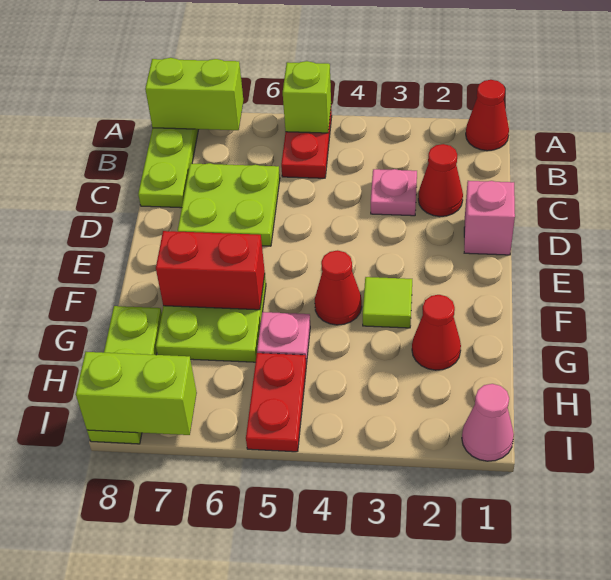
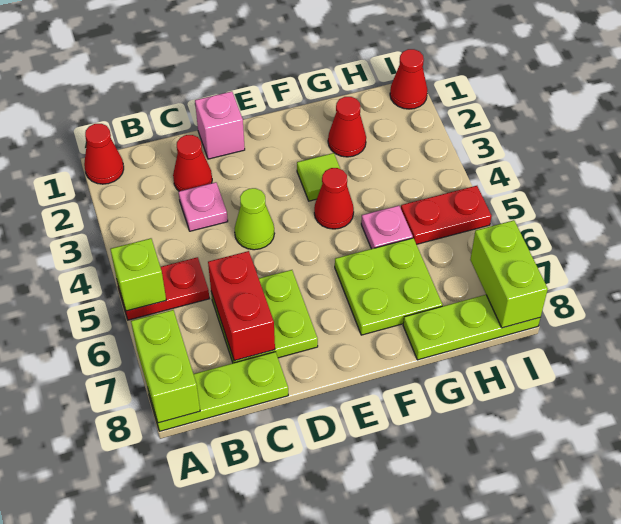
none -> lime cone D4 level 1
red brick F6:F7 level 2 -> red brick C6:C7 level 2
pink cone I1 level 1 -> red cone I1 level 1

